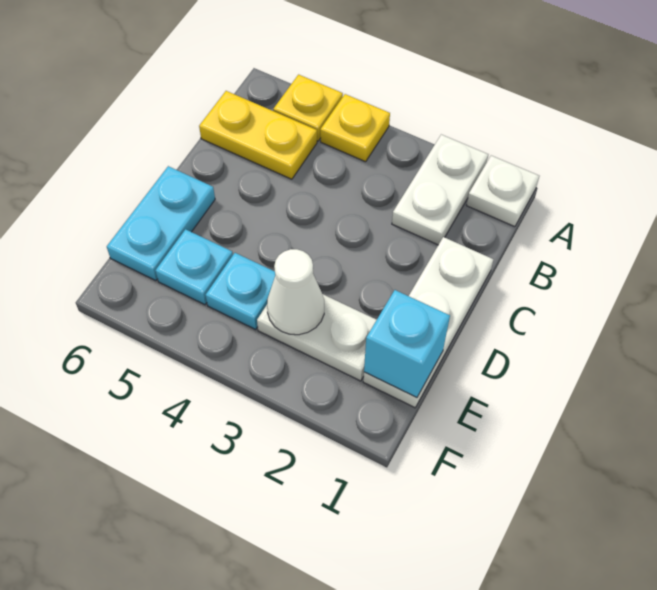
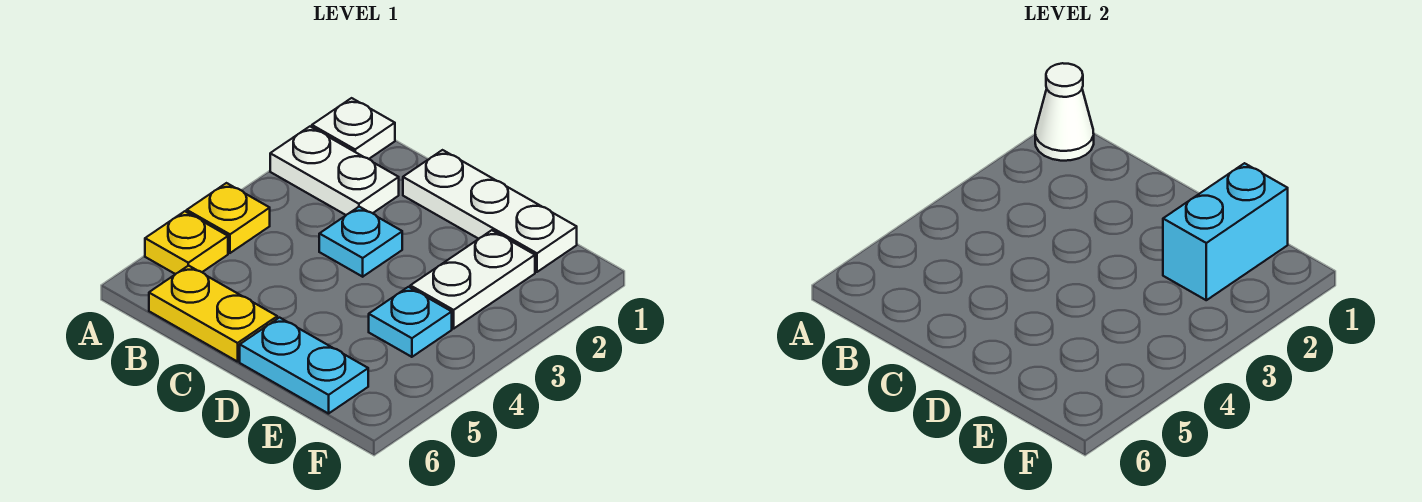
yellow plate B5:B6 level 1 -> yellow plate B6:C6 level 1
cyan brick E1 level 2 -> cyan brick E1:E2 level 2
white cone E3 level 2 -> white cone A1 level 2
cyan plate E5 level 1 -> cyan plate C3 level 1

